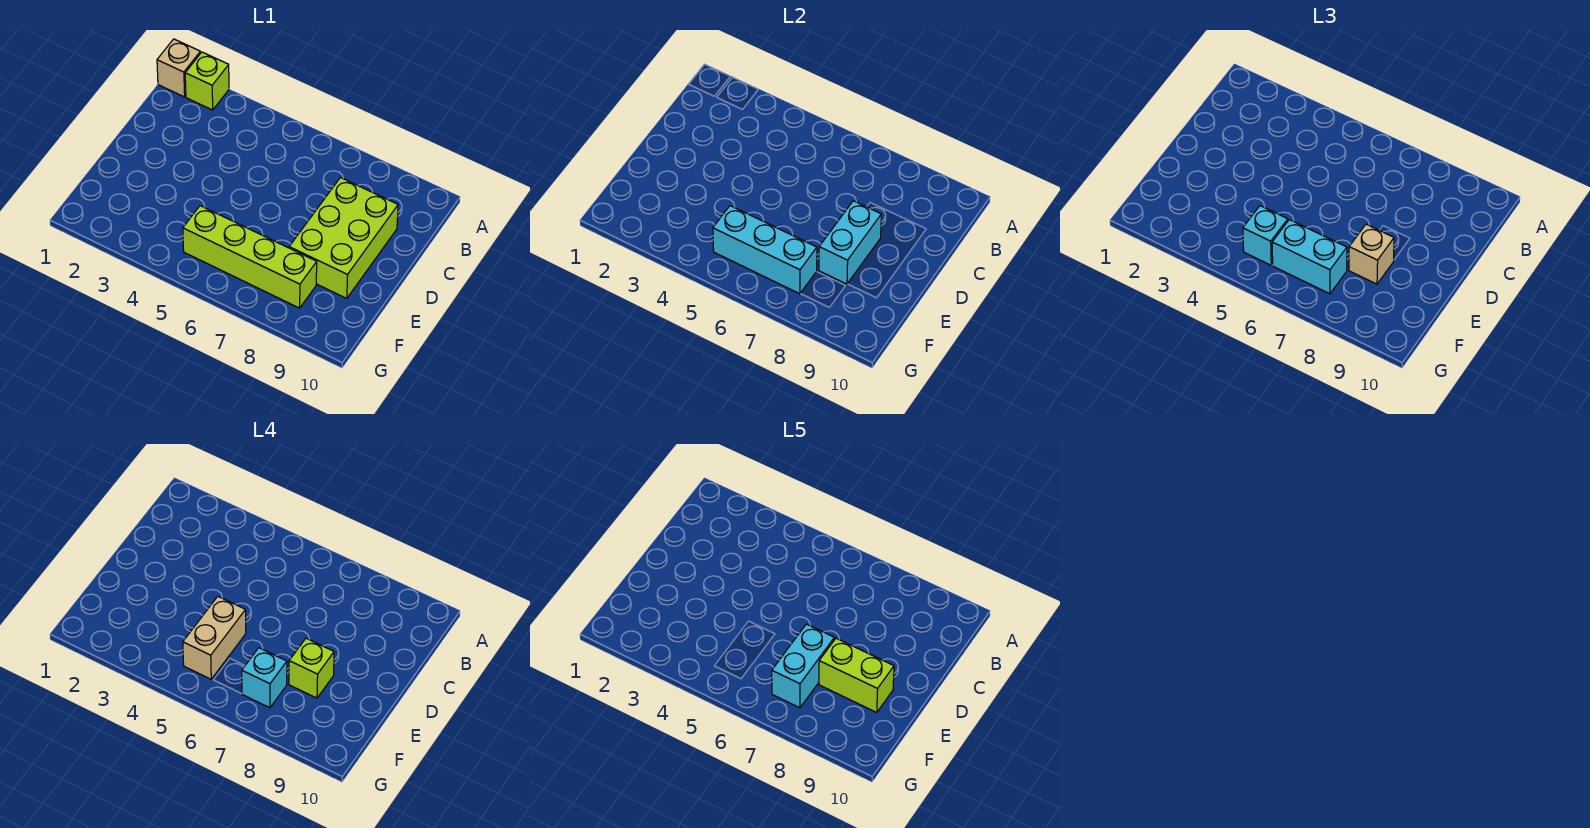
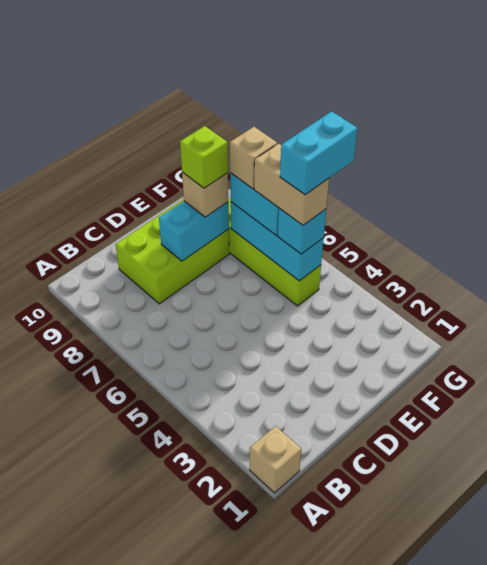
lime brick A2 level 1 -> none
tan brick E5:F5 level 4 -> tan brick F5:F6 level 4
cyan brick E7:F7 level 5 -> cyan brick F5:G5 level 5
lime brick E8:E9 level 5 -> none
cyan brick F7 level 4 -> tan brick F7 level 4

